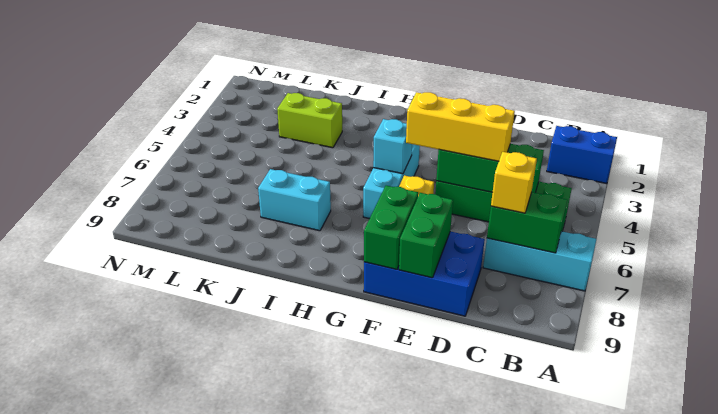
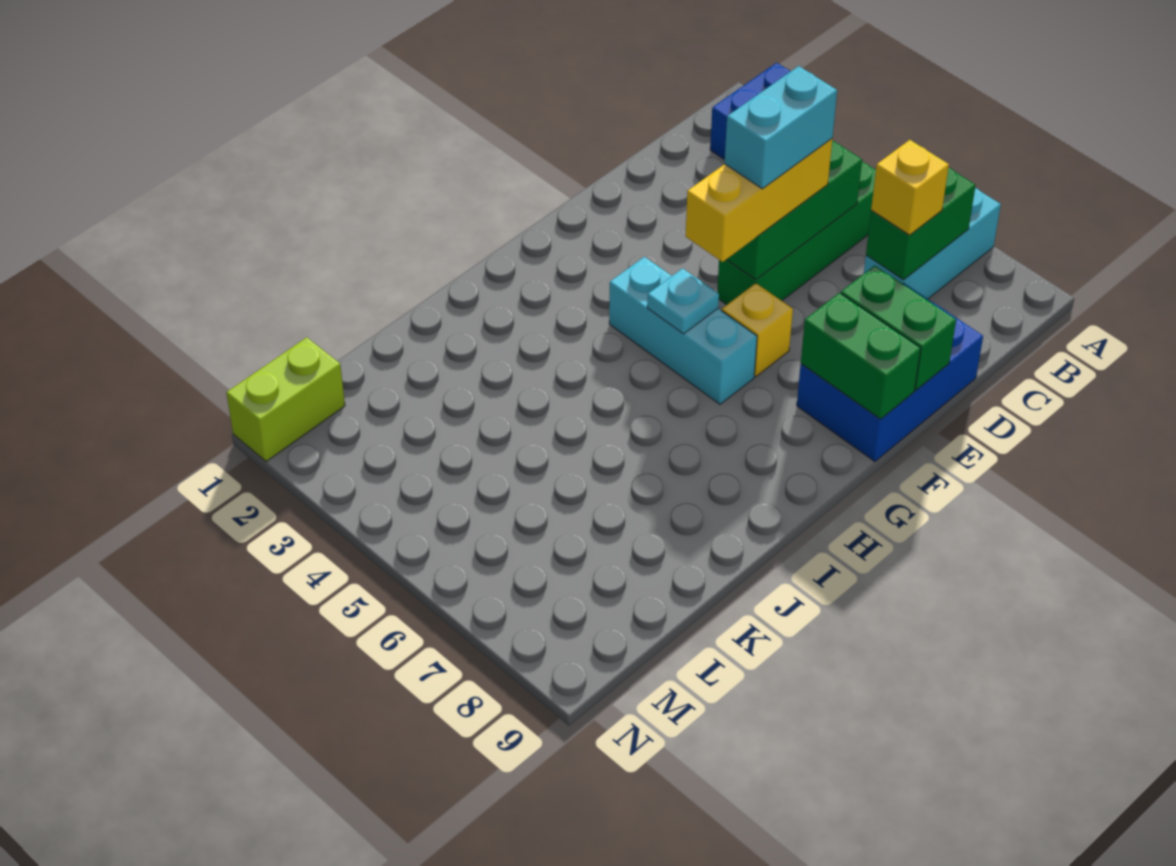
cyan brick G5 level 2 -> cyan plate G5 level 2
cyan brick I7:J7 level 1 -> cyan brick D5:E5 level 4
lime brick J3:K3 level 1 -> lime brick M1:N1 level 1

